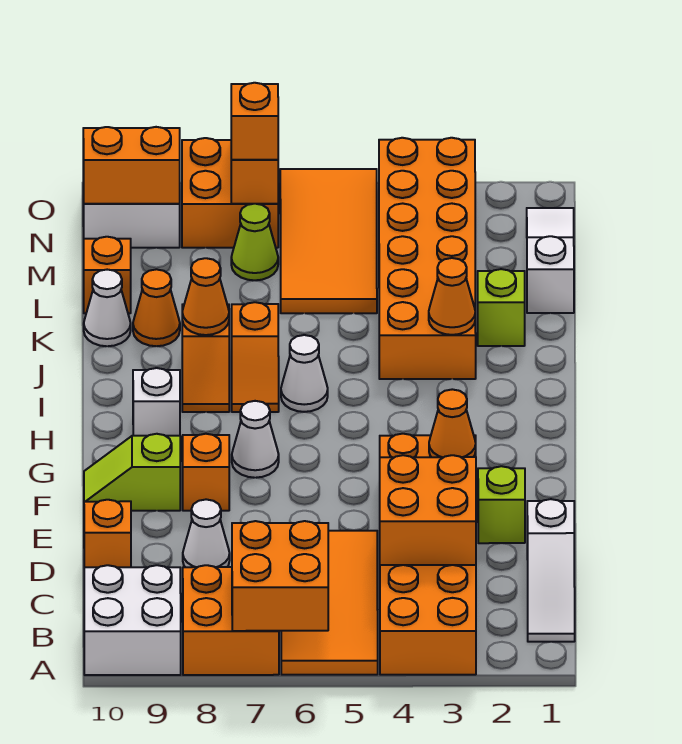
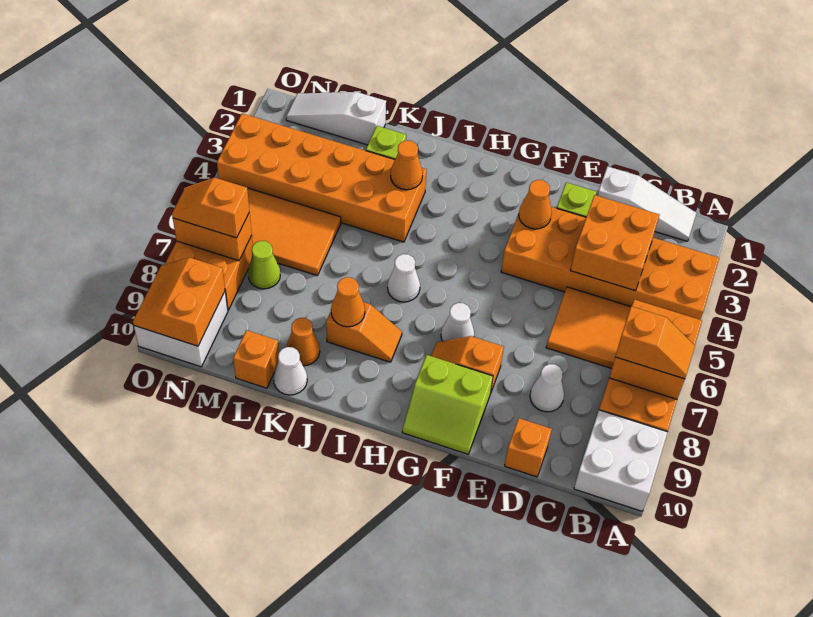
lime slope F9:F10 level 1 top 9 -> lime slope F9:G10 level 1 top 9
white brick H9 level 1 -> none
orange slope I7:J7 level 1 top J -> orange slope A7:B7 level 3 top B

